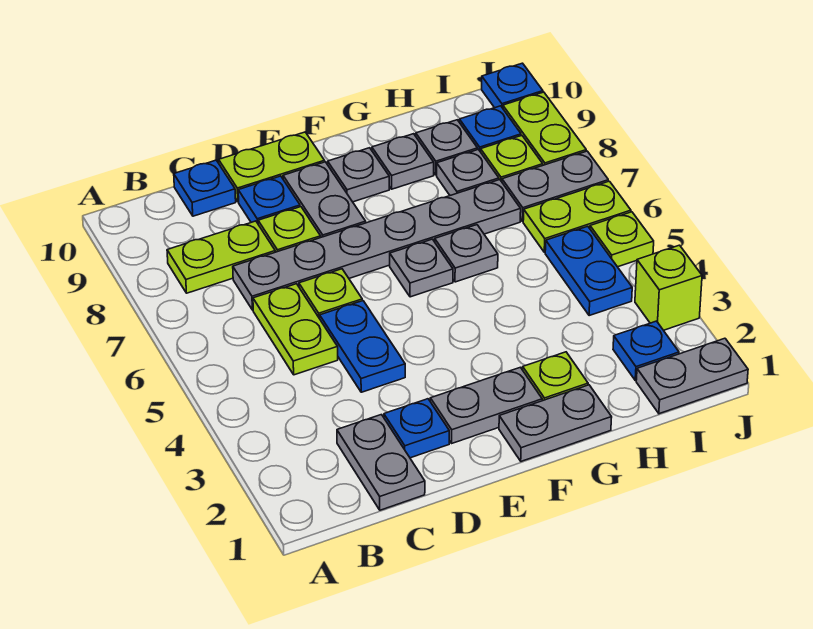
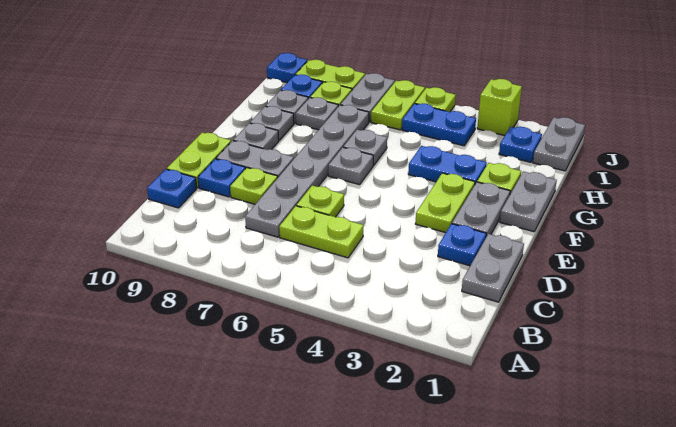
lime plate B8:C8 level 1 -> lime plate E3:F3 level 1
grey plate C1:C2 level 1 -> grey plate C1:D1 level 1
blue plate D4:D5 level 1 -> blue plate G3:G4 level 1

